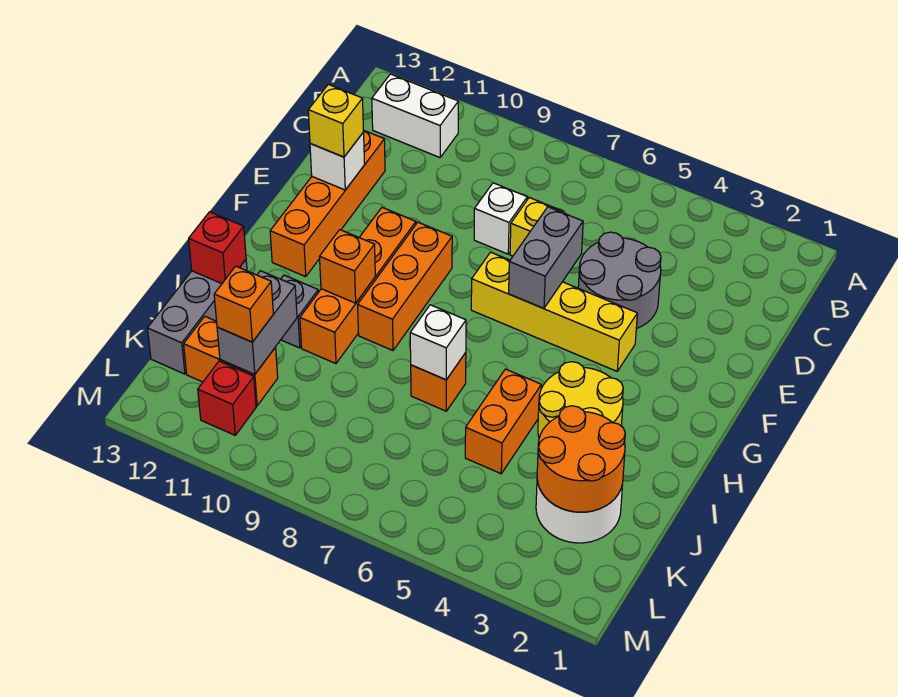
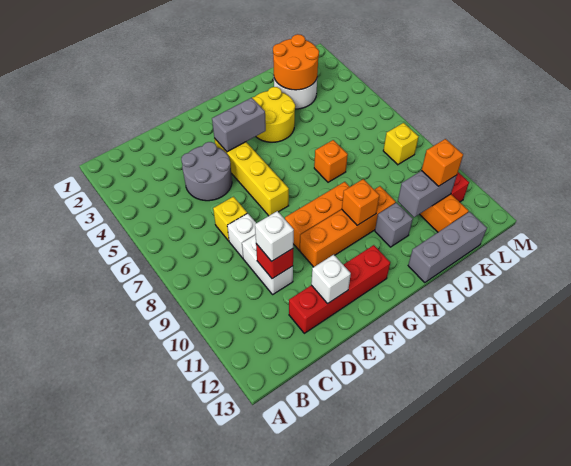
white brick B11:B12 level 1 -> white brick D9:D10 level 1
orange brick D12:G12 level 1 -> red brick D12:G12 level 1
grey brick E6:F6 level 2 -> grey brick F4:G4 level 2
yellow brick E12 level 3 -> yellow brick L8 level 1
orange brick I5:J5 level 1 -> none
white brick I7 level 2 -> white brick D10 level 3
red brick I13 level 2 -> red brick D10 level 2

